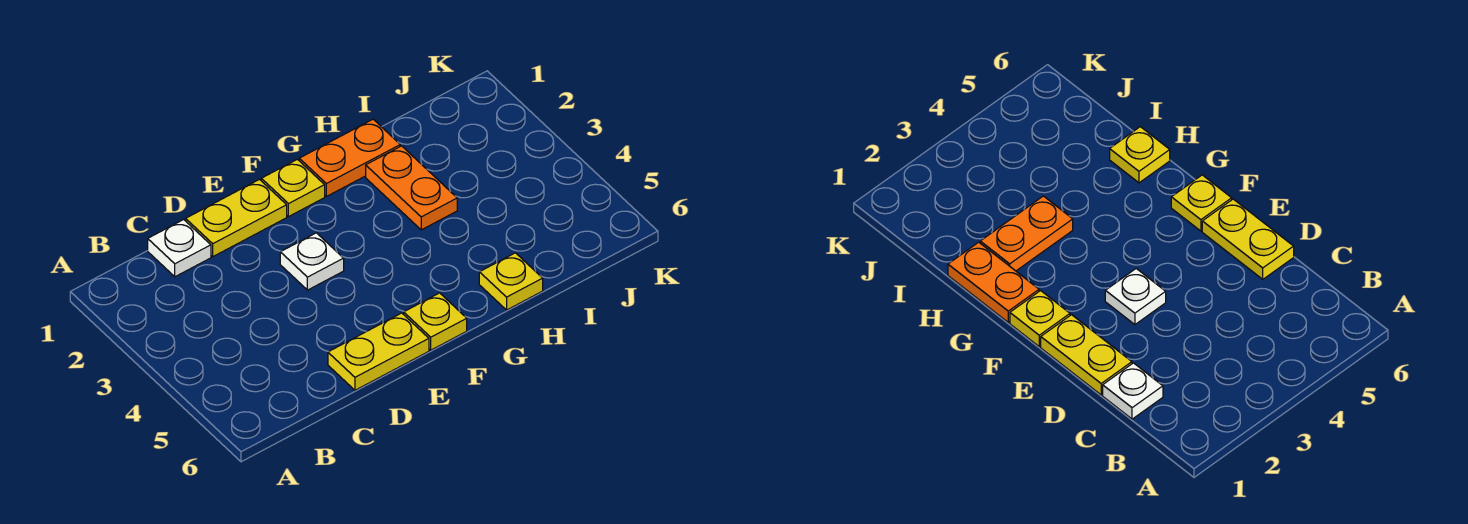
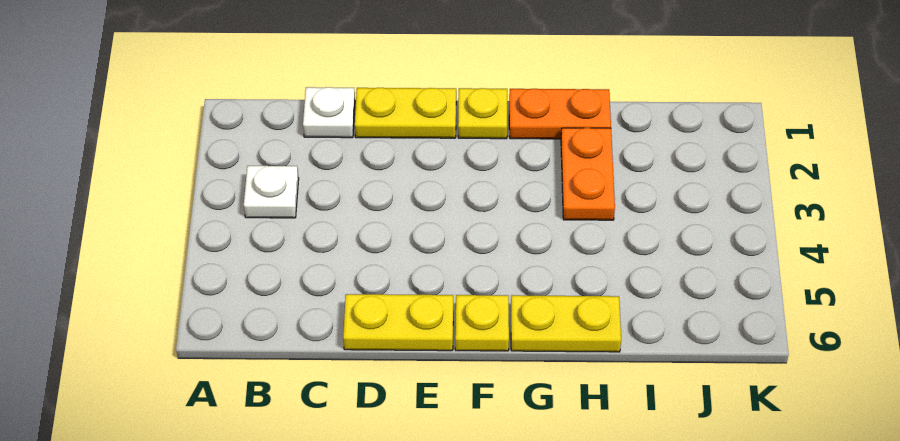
white plate E3 level 1 -> white plate B3 level 1
yellow plate H6 level 1 -> yellow plate G6:H6 level 1

